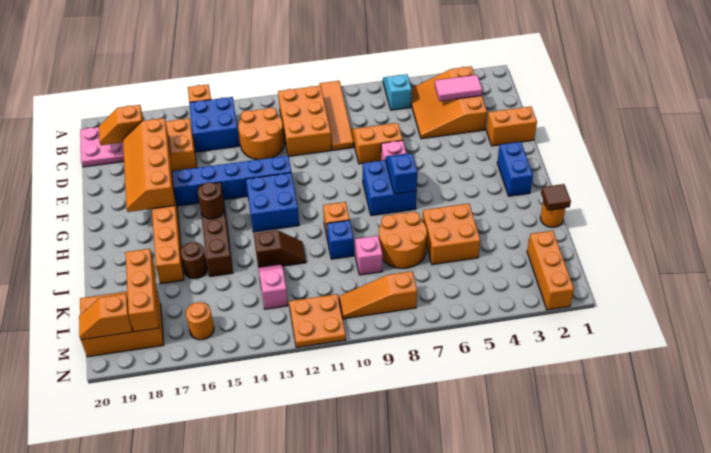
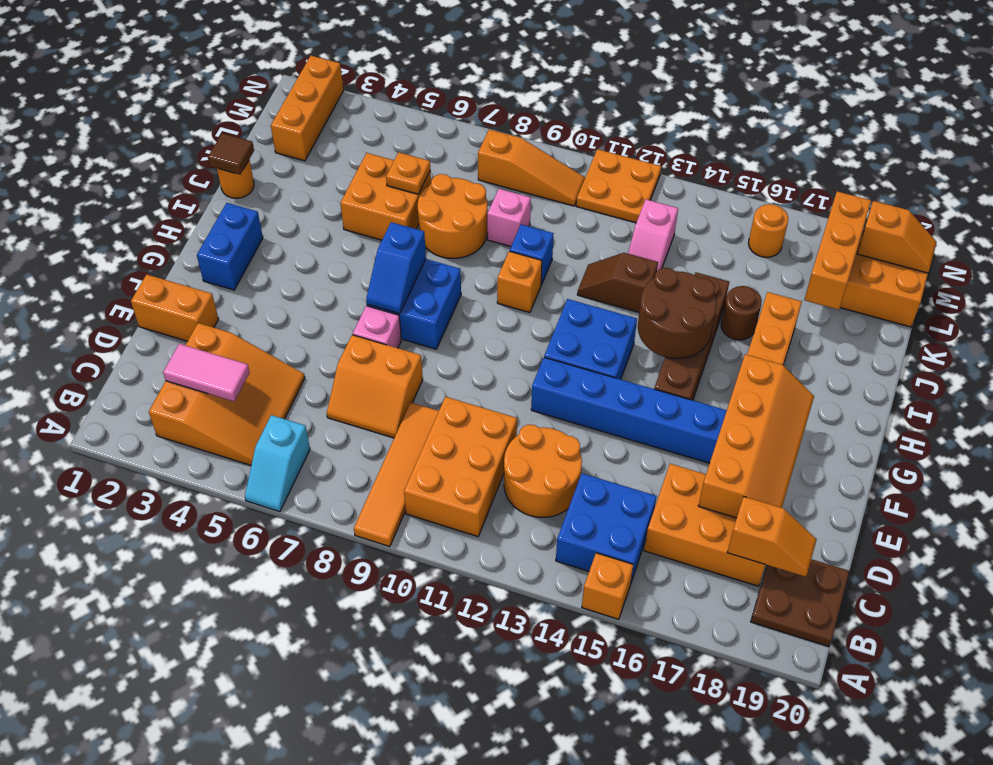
pink plate B19:C20 level 1 -> brown plate B19:C20 level 1
brown round brick H15 level 2 -> brown round brick H14:I15 level 2
none -> orange plate K6 level 2

